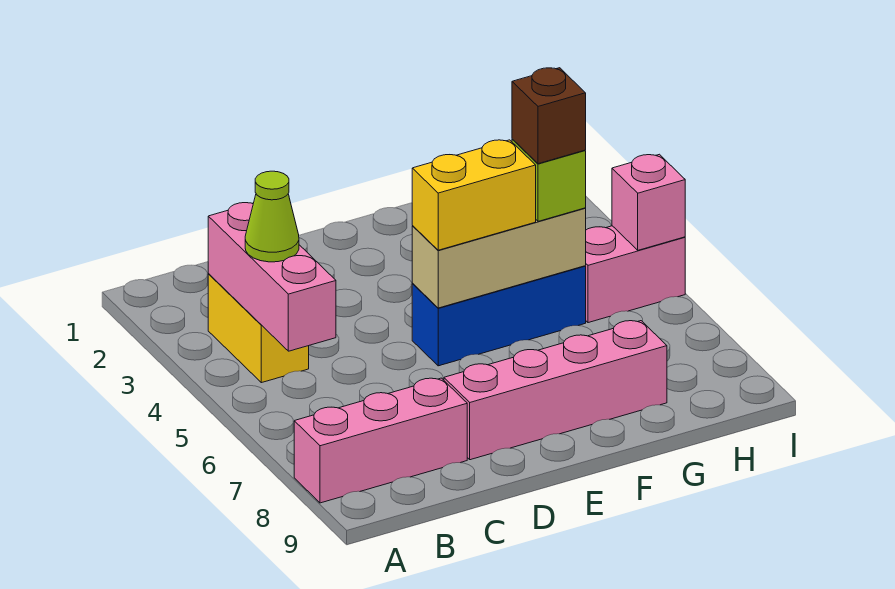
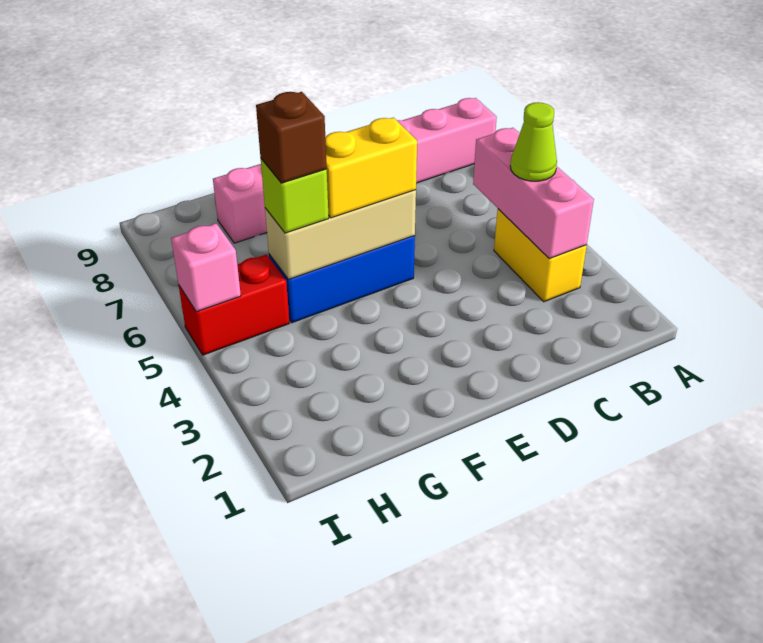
pink brick H5:I5 level 1 -> red brick H5:I5 level 1

